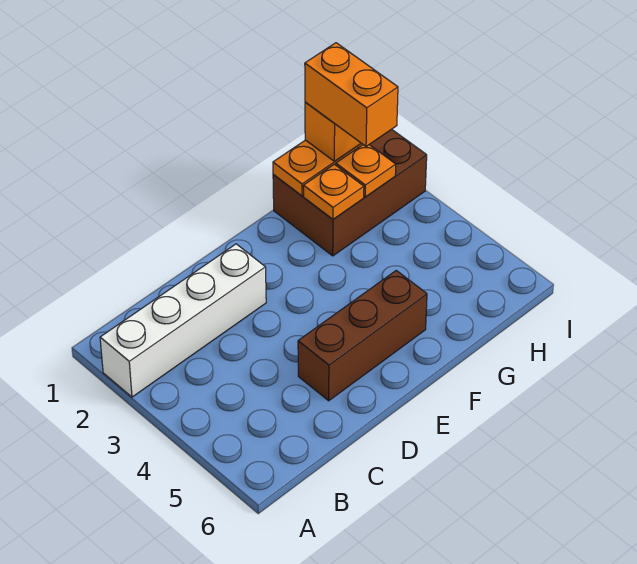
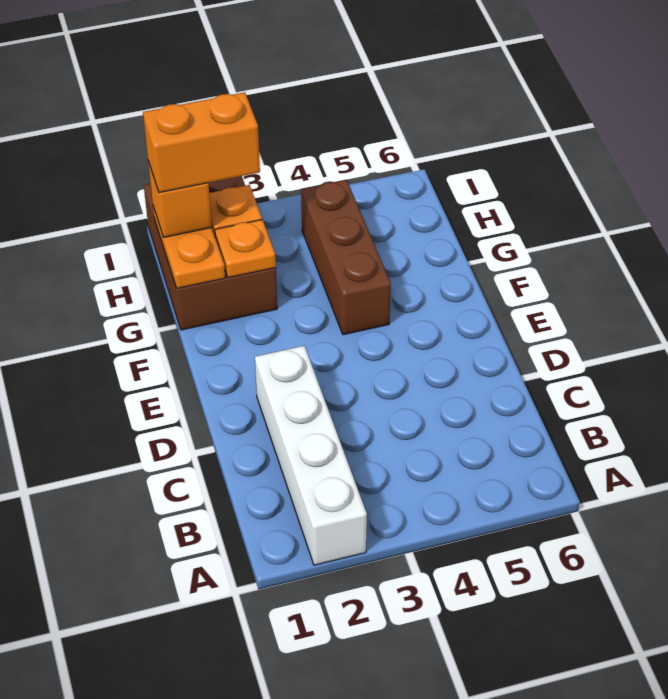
brown brick D5:F5 level 1 -> brown brick F4:H4 level 1

